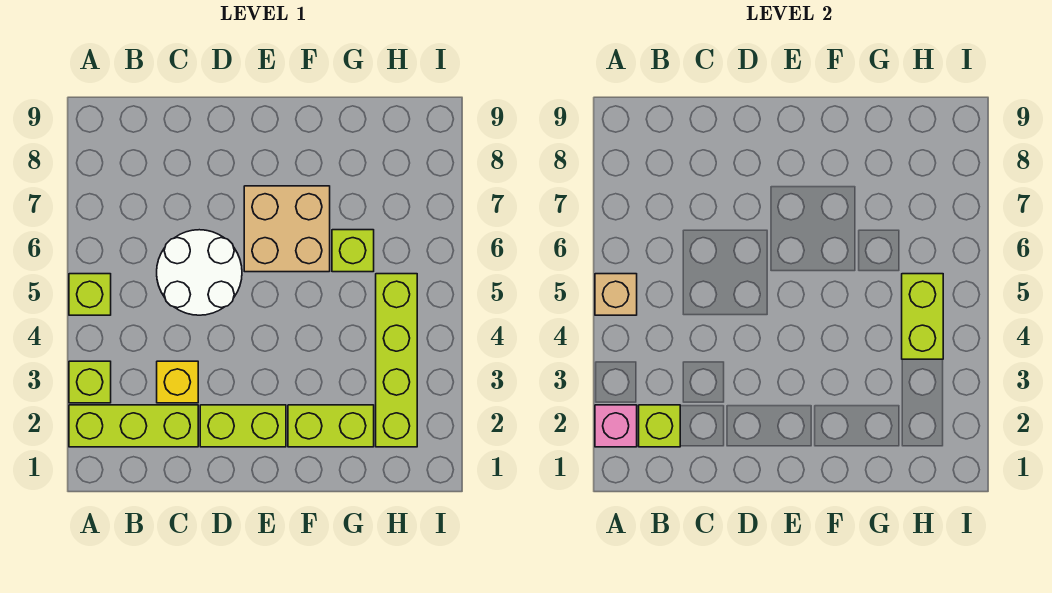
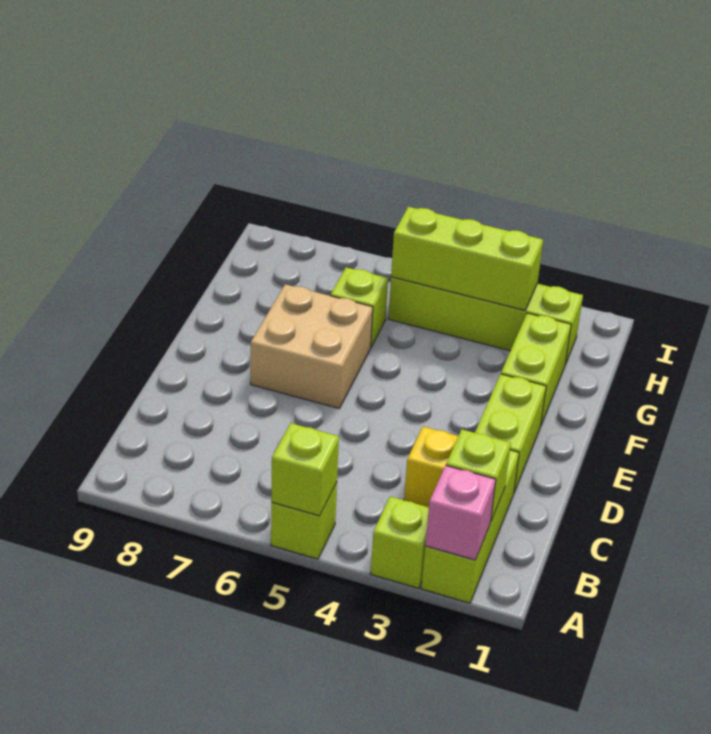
tan brick A5 level 2 -> lime brick A5 level 2
white round brick C5:D6 level 1 -> none
lime brick H4:H5 level 2 -> lime brick H3:H5 level 2

